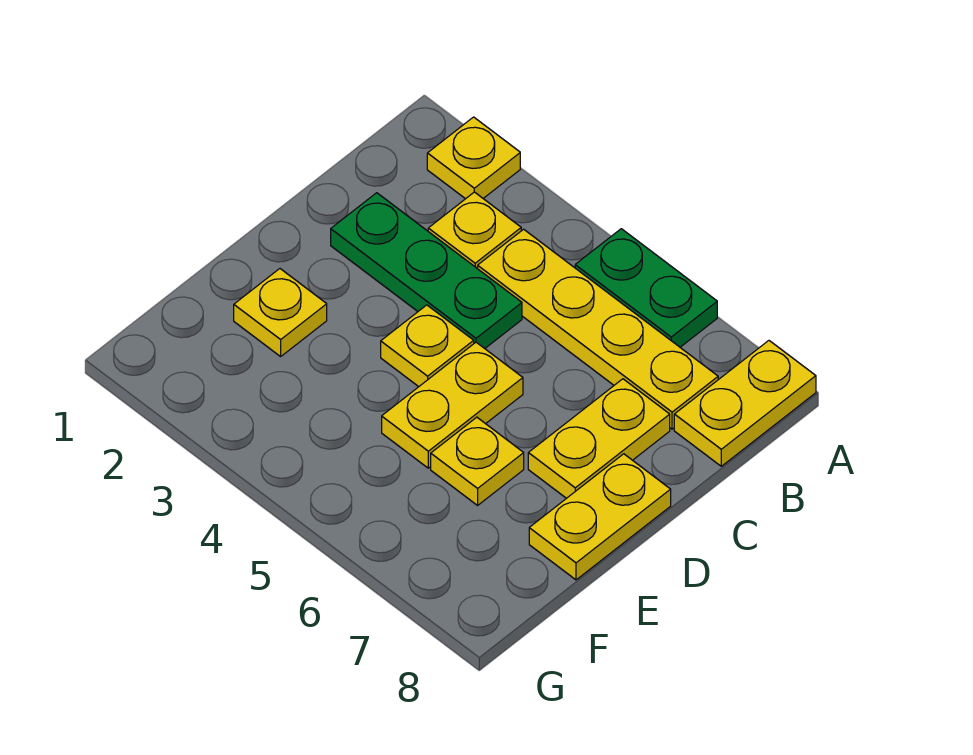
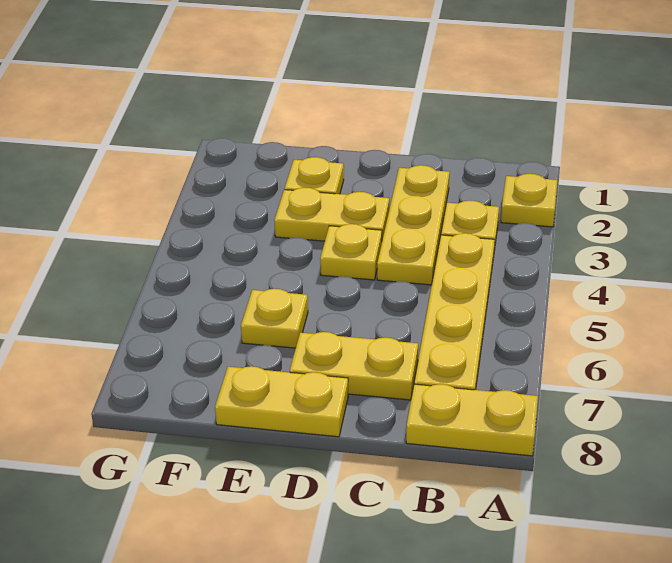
green plate A5:A6 level 1 -> none
green plate C2:C4 level 1 -> yellow plate C2:C4 level 1
yellow plate D5:E5 level 1 -> yellow plate D3:E3 level 1

